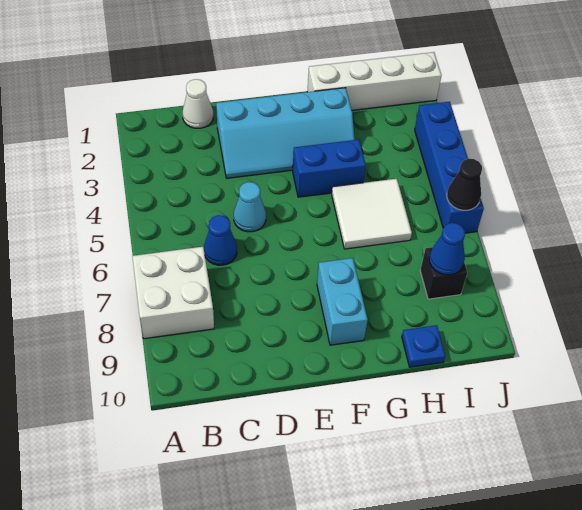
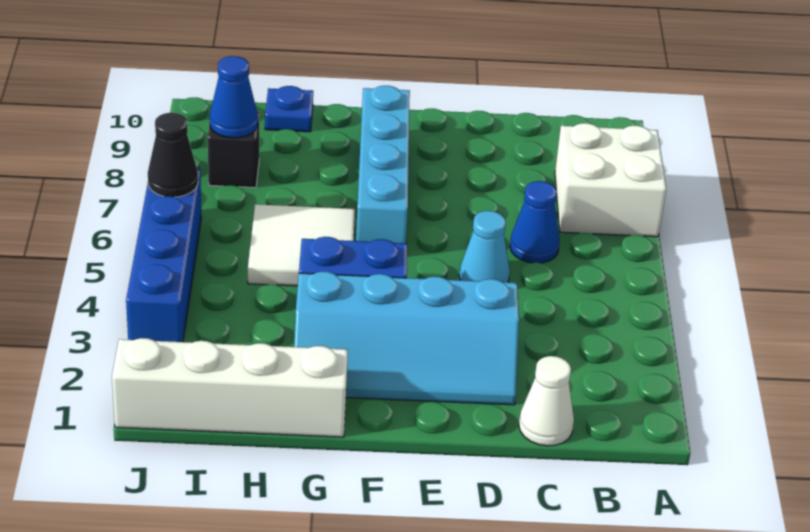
cyan slope D2:G3 level 1 top 2 -> cyan slope D2:G3 level 1 top 3
cyan brick F8:F9 level 1 -> cyan brick F6:F9 level 1

